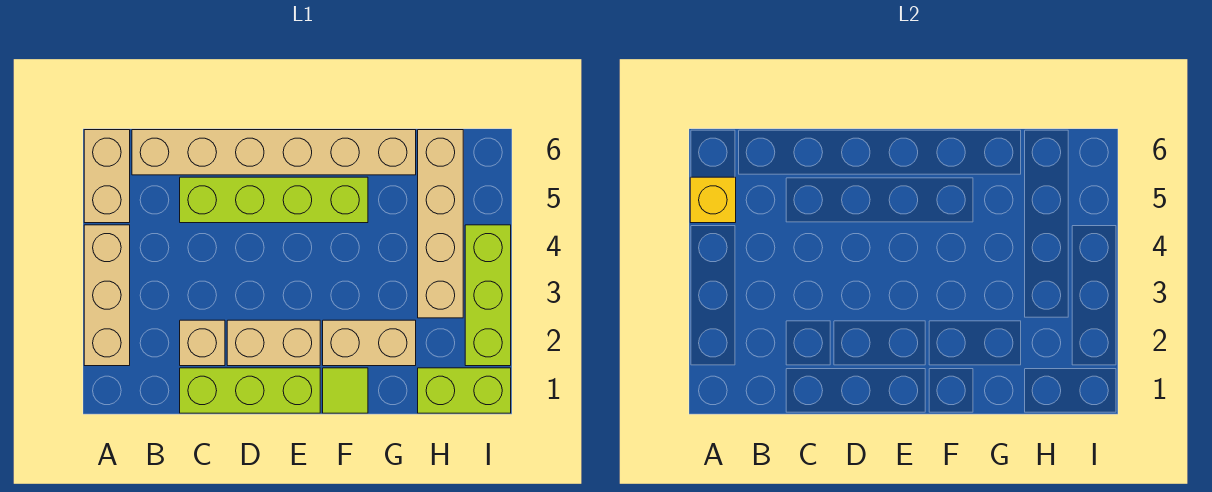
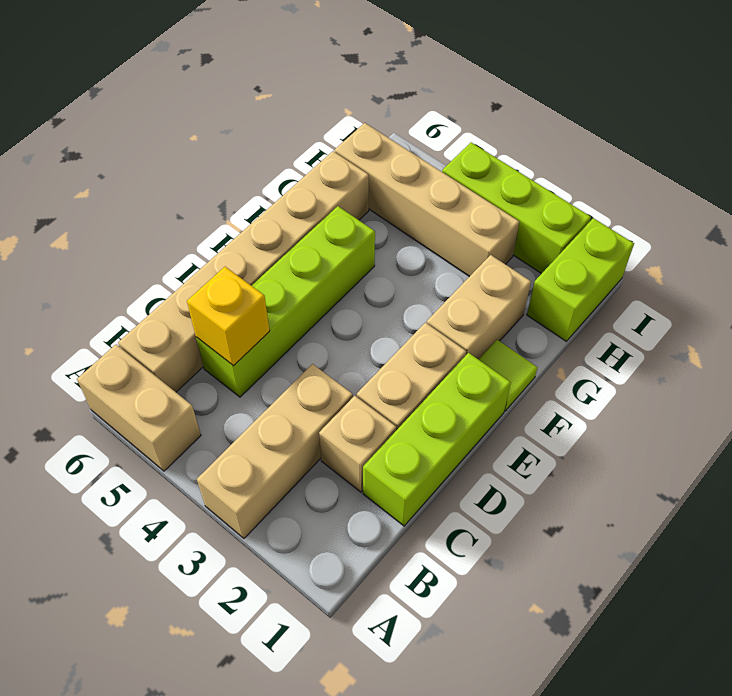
tan brick A2:A4 level 1 -> tan brick A3:C3 level 1
yellow brick A5 level 2 -> yellow brick C5 level 2

